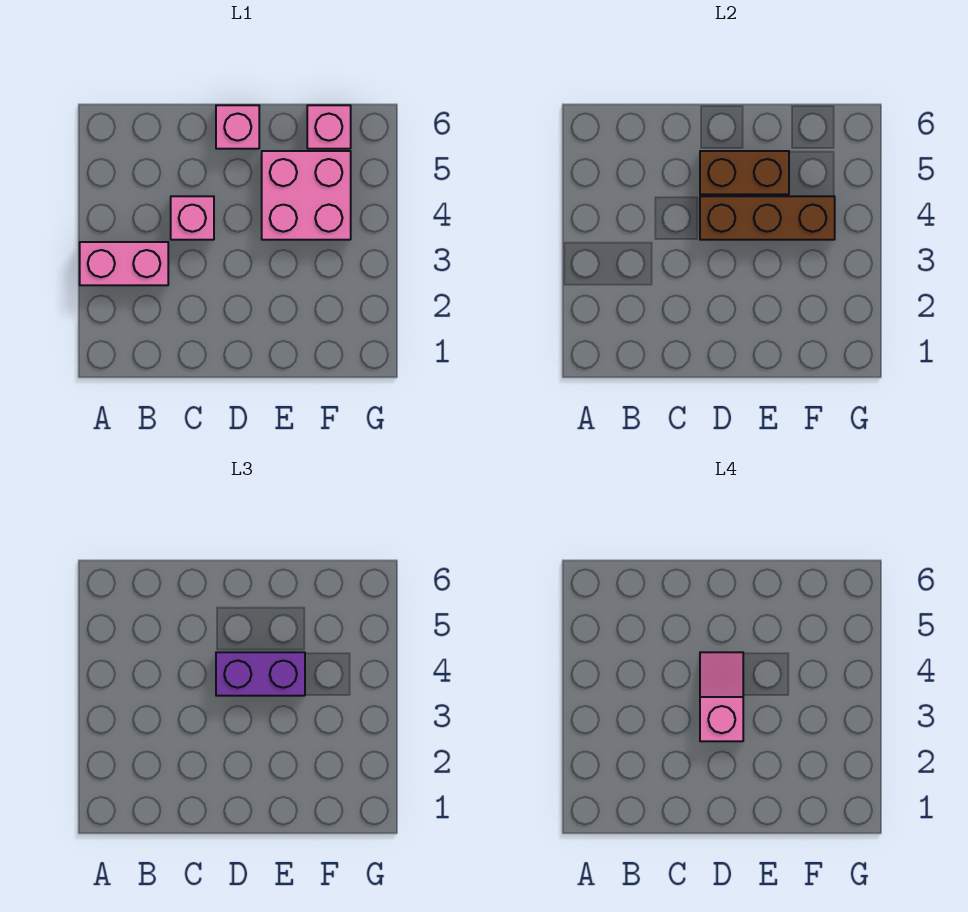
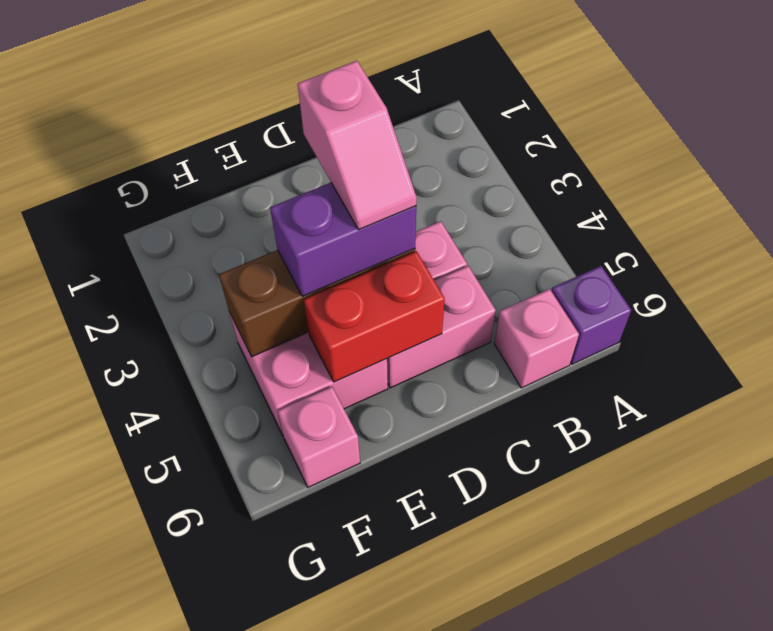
pink brick A3:B3 level 1 -> pink brick C5:D5 level 1
none -> purple brick A6 level 1
brown brick D5:E5 level 2 -> red brick D5:E5 level 2
pink brick D6 level 1 -> pink brick B6 level 1

